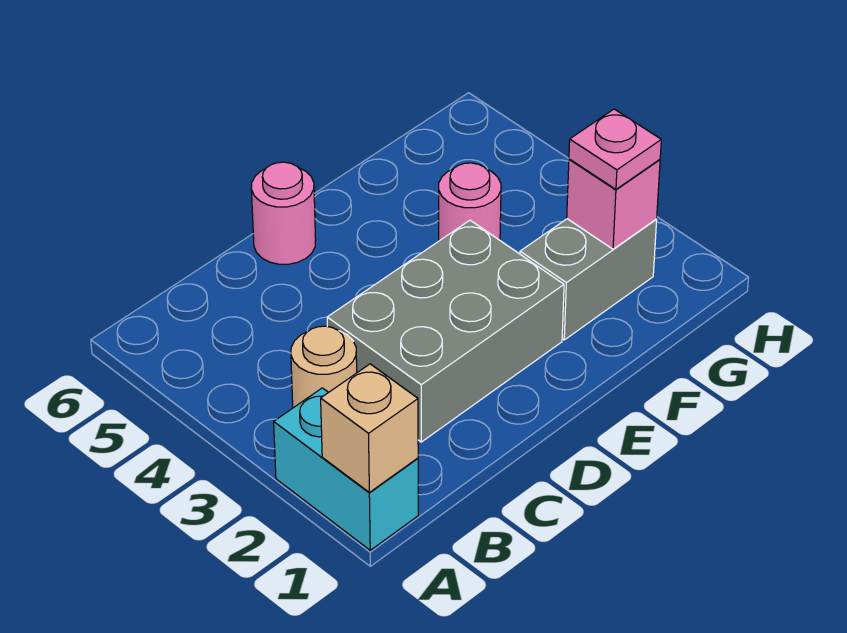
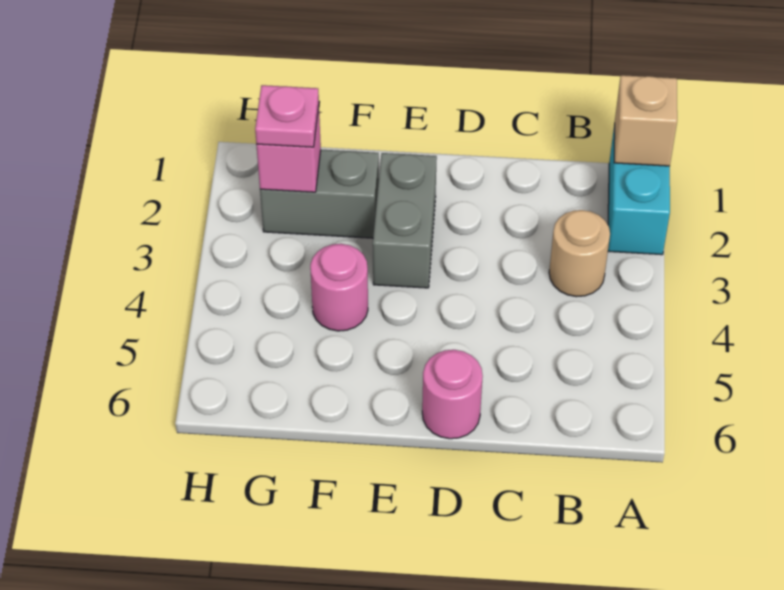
grey brick C2:E3 level 1 -> grey brick E2:E3 level 1

